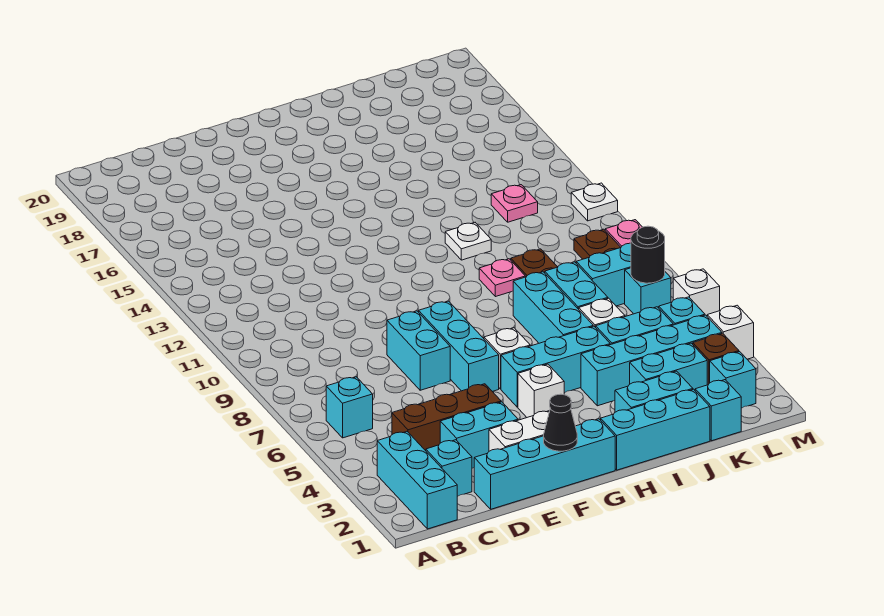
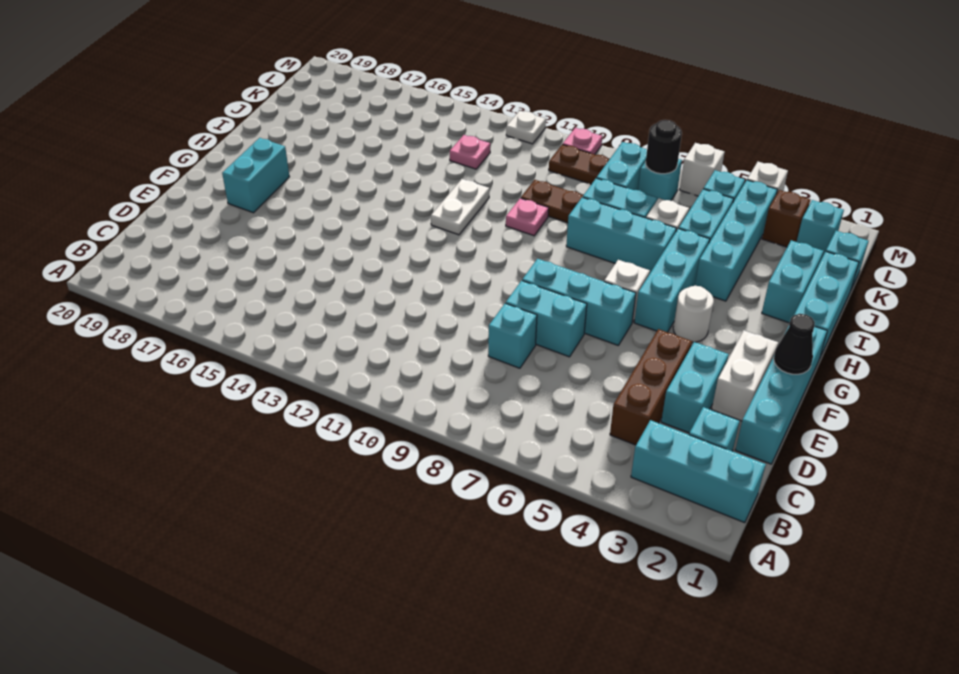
cyan brick B6 level 1 -> cyan brick D8 level 1
white brick G4 level 1 -> white round brick G4 level 1
white plate I12 level 1 -> white plate H12:I12 level 1
cyan brick J3:K3 level 1 -> cyan brick F18:G18 level 1

